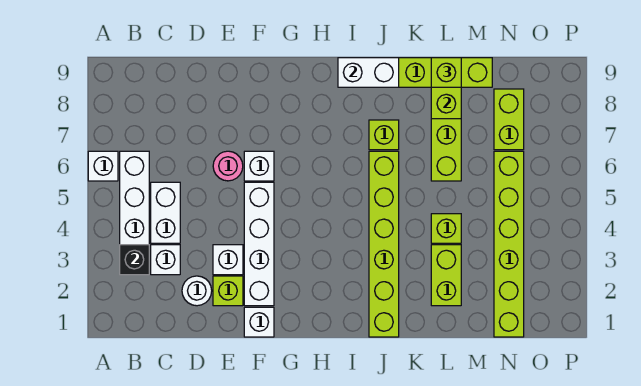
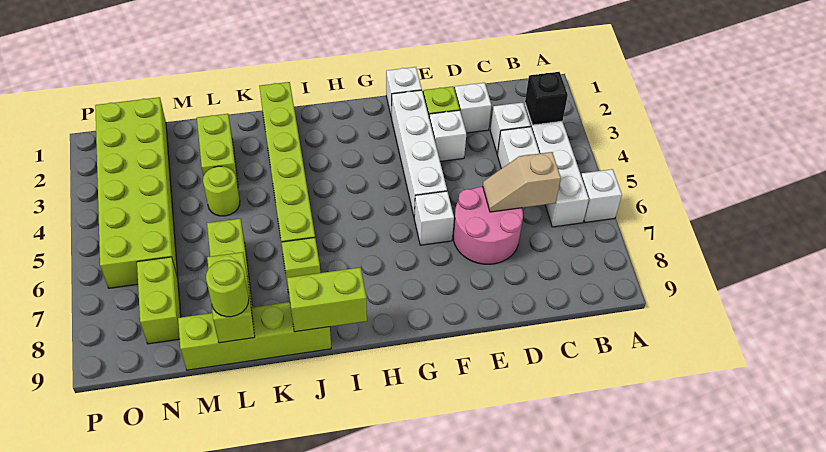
none -> tan slope C6:D6 level 2 top C
white round brick D2 level 1 -> white brick D2 level 1
pink round brick E6 level 1 -> pink round brick D6:E7 level 1
white brick I9:J9 level 2 -> lime brick I9:J9 level 2
lime brick L4 level 1 -> lime round brick L4 level 1
lime brick L9 level 3 -> lime round brick L9 level 3
lime brick N1:N6 level 1 -> lime brick N1:O6 level 1

